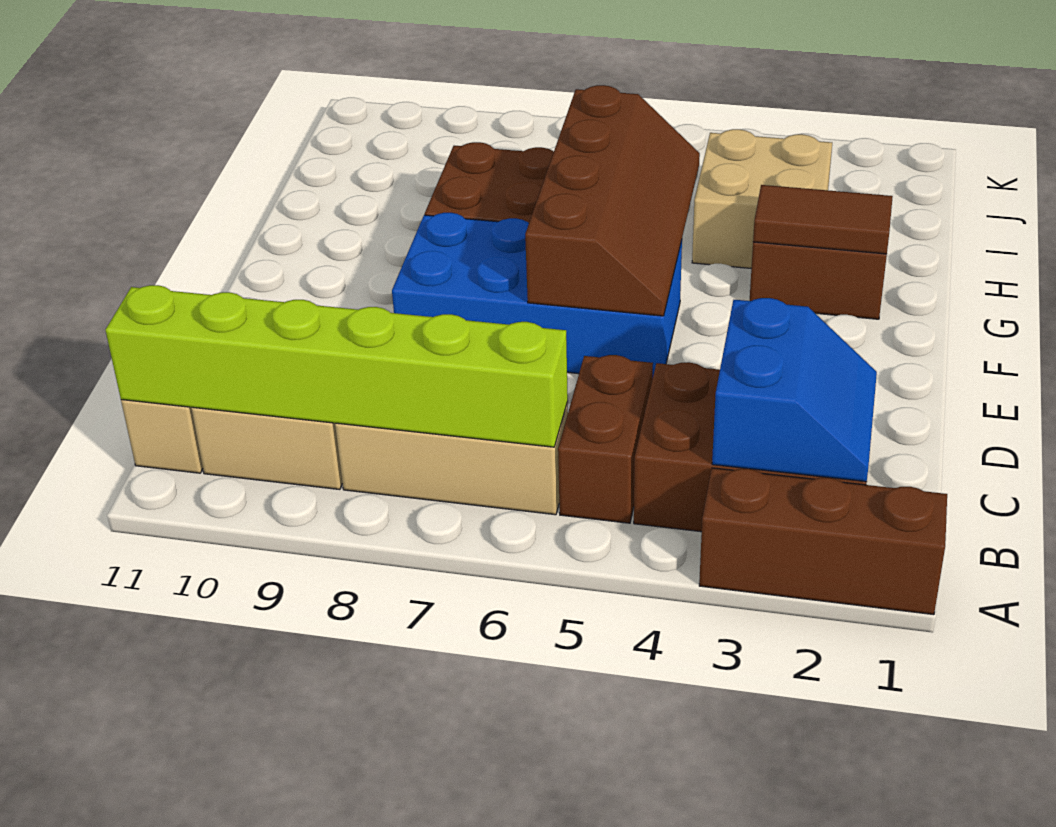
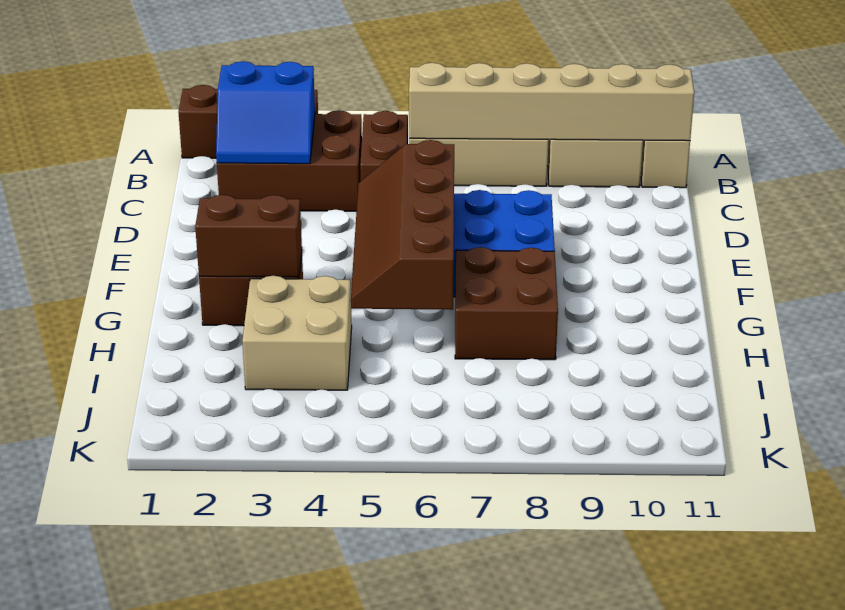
blue slope B2:C3 level 2 top 3 -> blue slope B2:C3 level 2 top B
lime brick B6:B11 level 2 -> tan brick B6:B11 level 2
brown tile G2:G3 level 2 -> brown brick G2:G3 level 2

